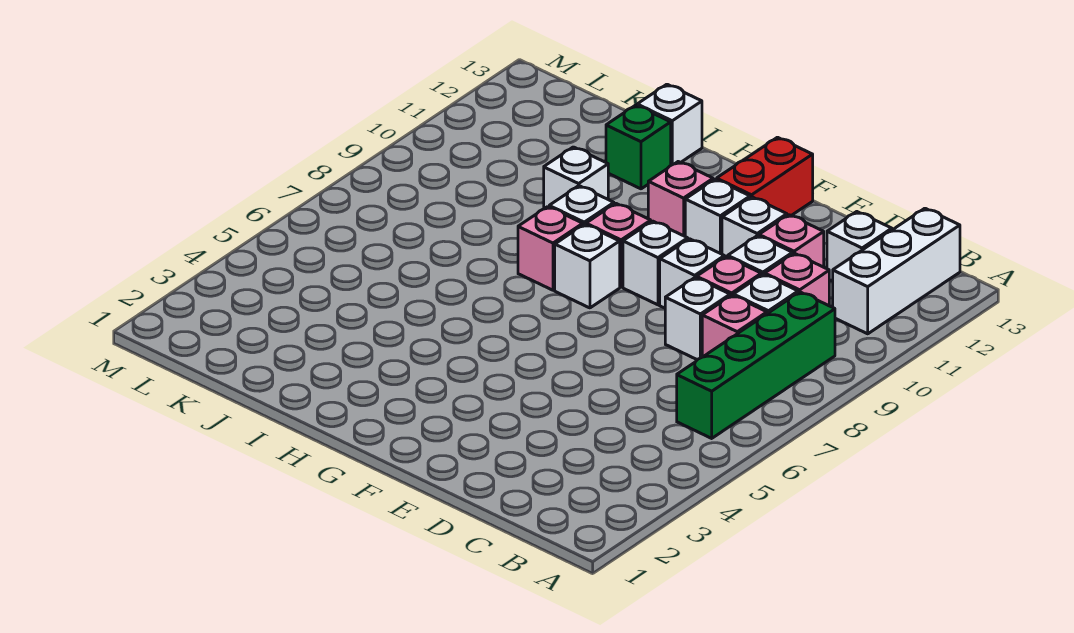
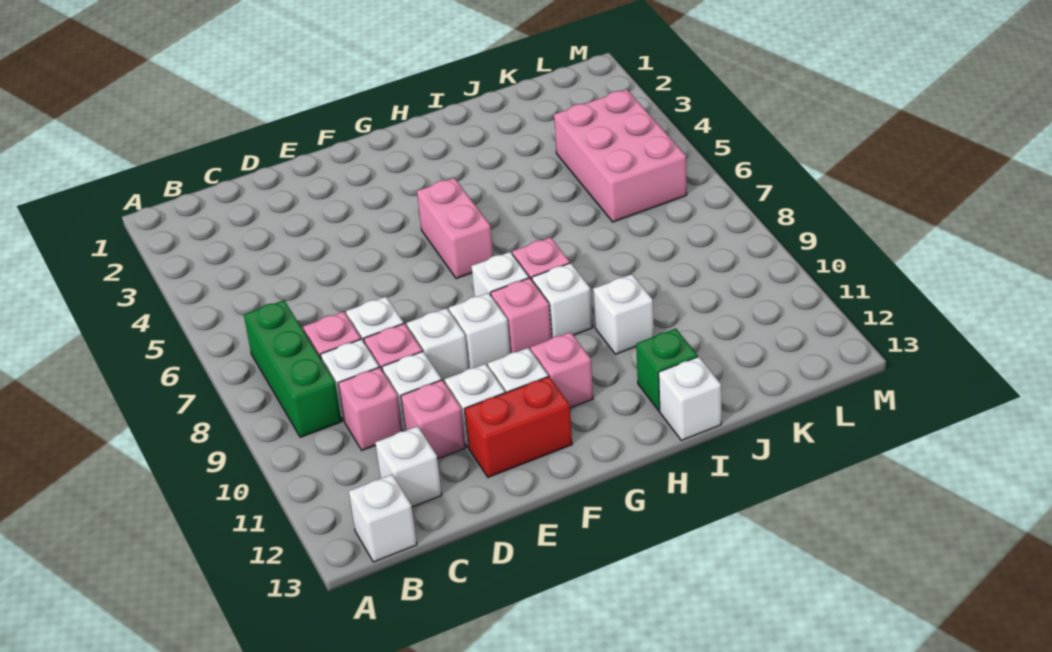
green brick B6:B9 level 1 -> green brick B7:B9 level 1
white brick B11:B13 level 1 -> white brick B13 level 1
red brick F12:F13 level 1 -> red brick E12:F12 level 1
none -> pink brick G5:G6 level 1
none -> pink brick K4:L6 level 1

